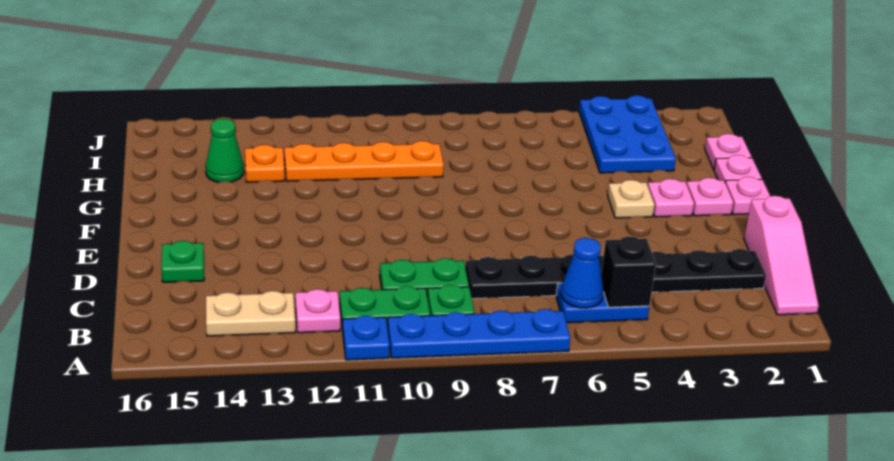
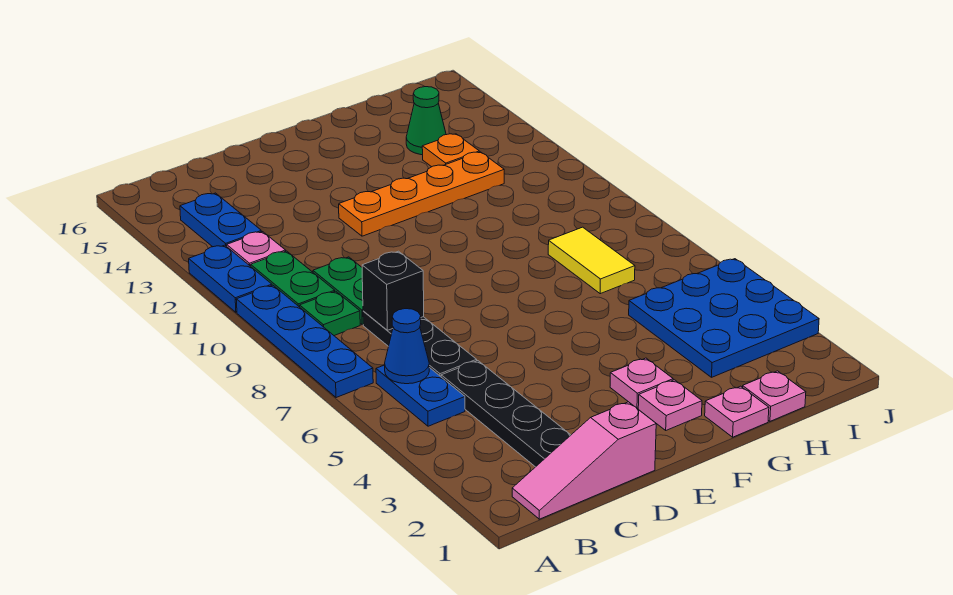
blue plate A11 level 1 -> blue plate A11:A12 level 1
black brick B5 level 2 -> black brick C8 level 2
tan plate B13:B14 level 1 -> blue plate B13:B14 level 1
green plate D15 level 1 -> none
pink plate F1 level 1 -> none
tan plate F4 level 1 -> none
blue plate H3:J4 level 1 -> blue plate H3:J5 level 1
none -> yellow tile H7:H8 level 1
orange plate H9:H12 level 1 -> orange plate E12:H12 level 1

